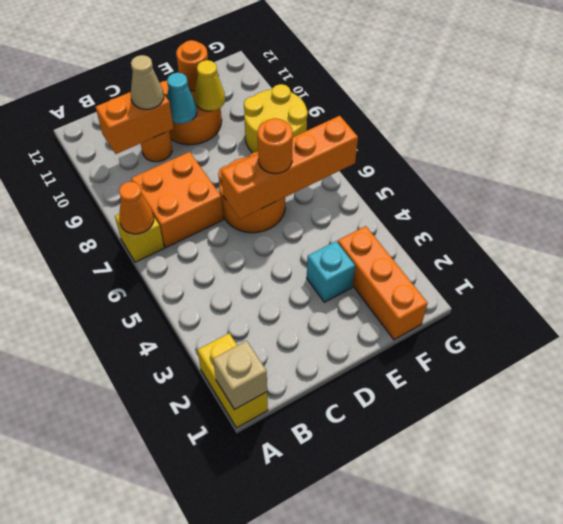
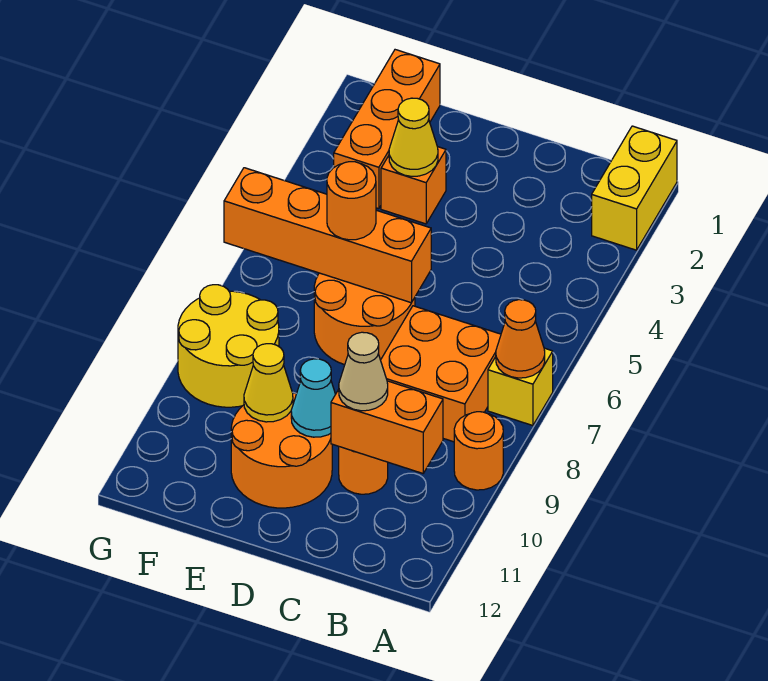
tan brick A1 level 2 -> none
cyan brick E3 level 1 -> orange brick E3 level 1
none -> yellow cone E3 level 2
orange round brick E11 level 2 -> orange round brick A9 level 1

